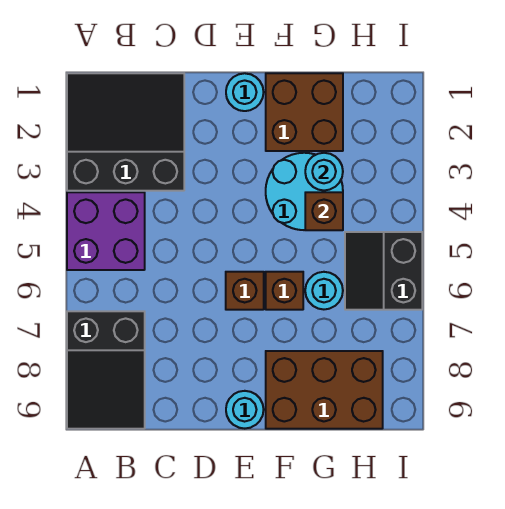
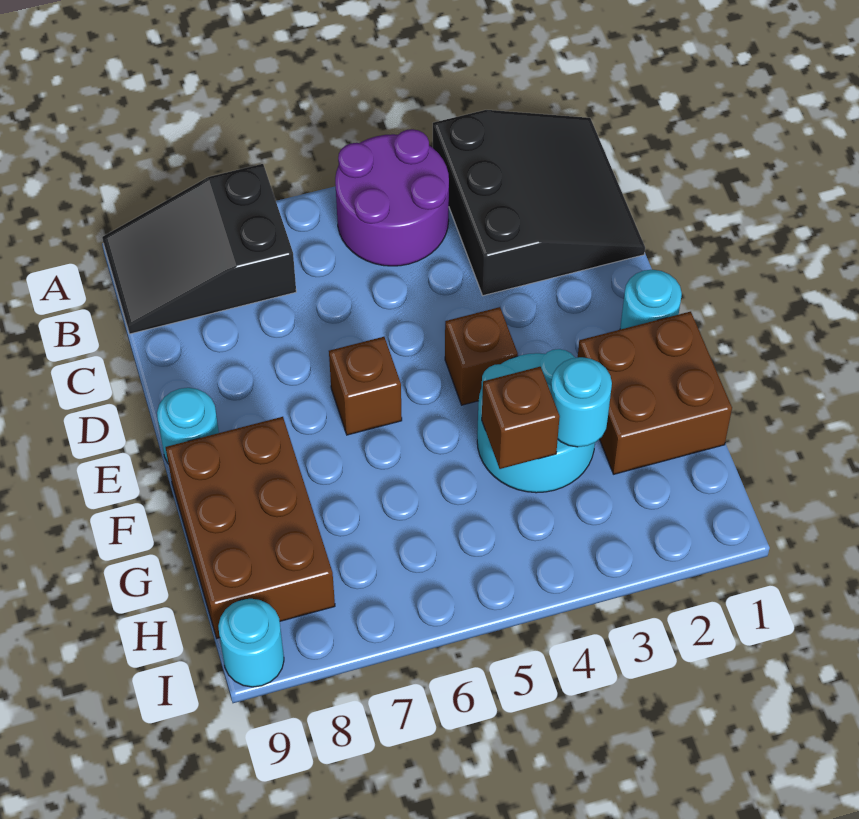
purple brick A4:B5 level 1 -> purple round brick A4:B5 level 1
brown brick F6 level 1 -> brown brick E4 level 1
cyan round brick G6 level 1 -> cyan round brick I9 level 1
black slope H5:I6 level 1 top I -> none

